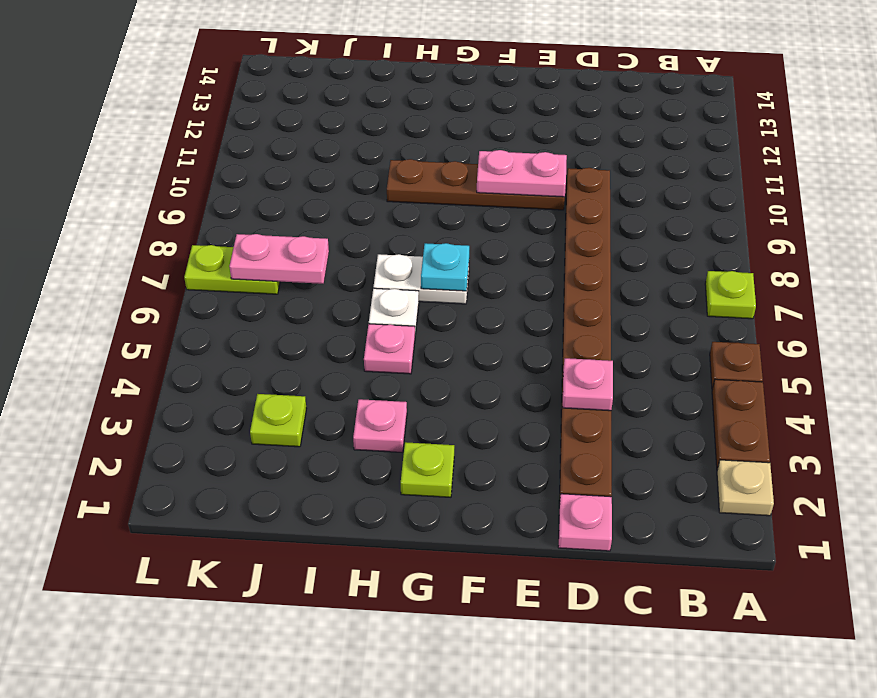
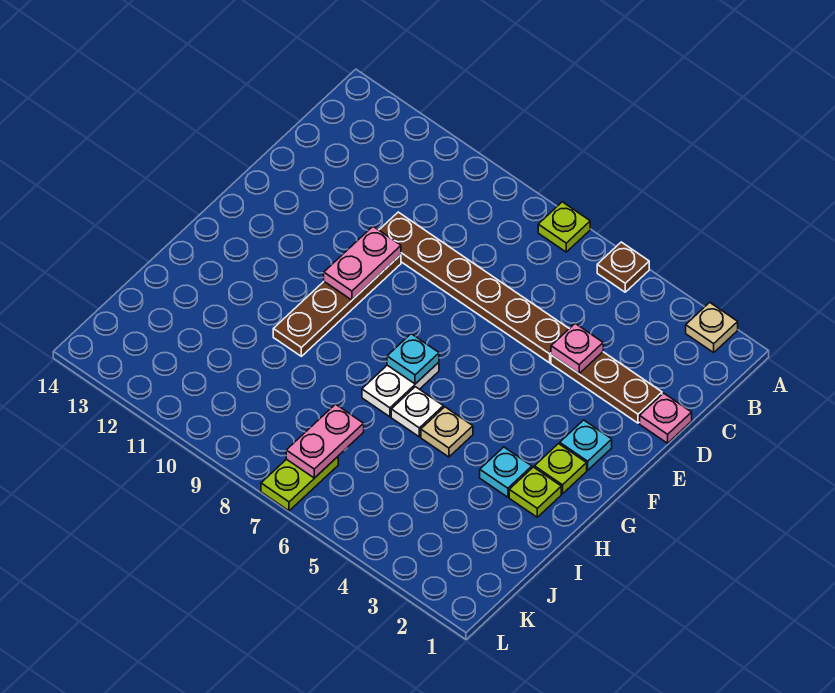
brown plate A3:A4 level 1 -> none
none -> cyan plate F2 level 1
pink plate H3 level 1 -> cyan plate H3 level 1
pink plate H5 level 1 -> tan plate H5 level 1
lime plate J3 level 1 -> lime plate H2 level 1

